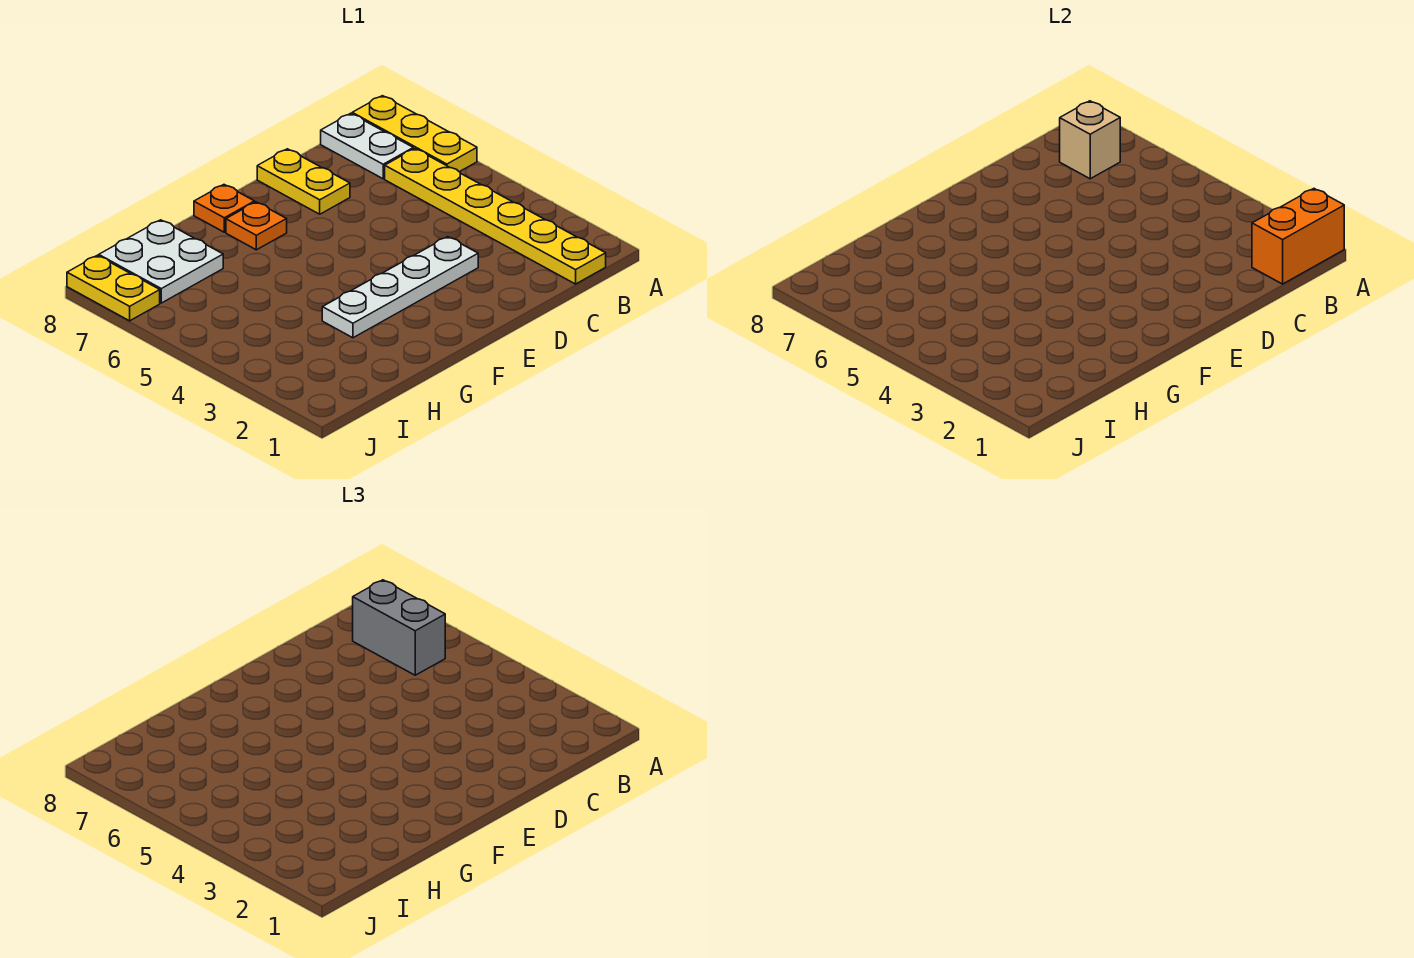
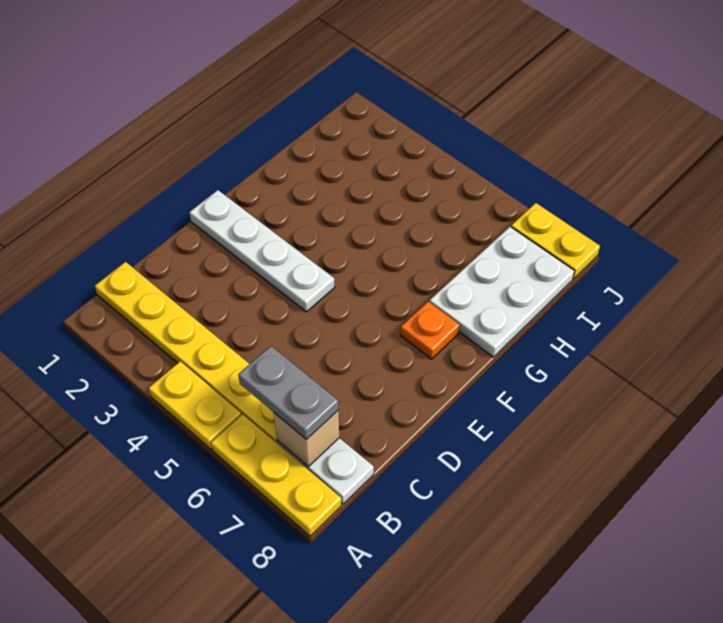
orange brick A1:B1 level 2 -> none
grey brick B6:B7 level 3 -> grey plate B6:B7 level 3
white plate D3:G3 level 1 -> white plate E1:E4 level 1
yellow plate D7:D8 level 1 -> yellow plate A4:A5 level 1
orange plate F8 level 1 -> none
white plate H7:I8 level 1 -> white plate G7:I8 level 1

